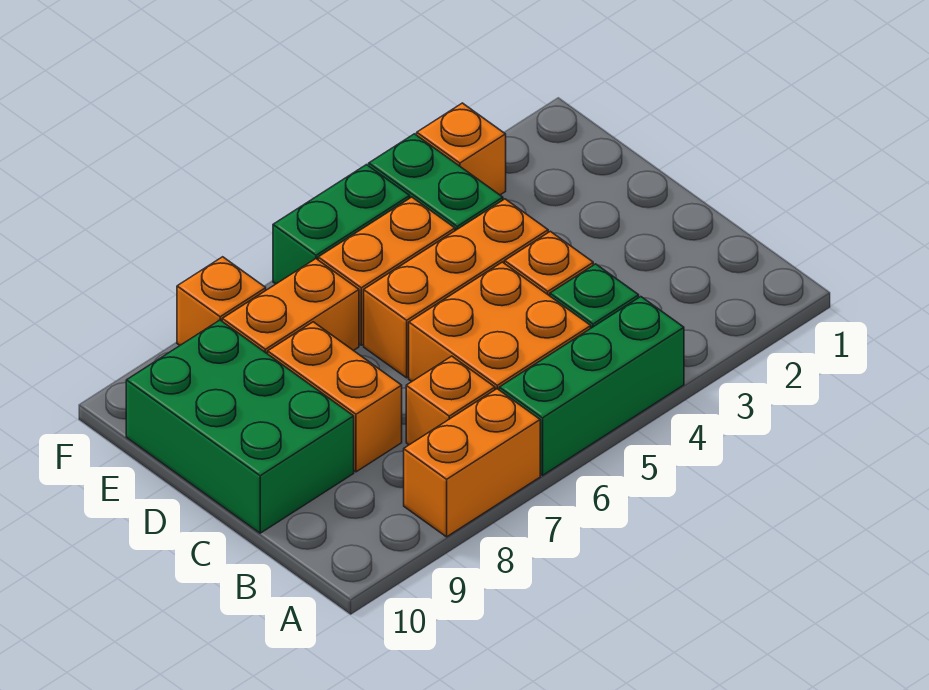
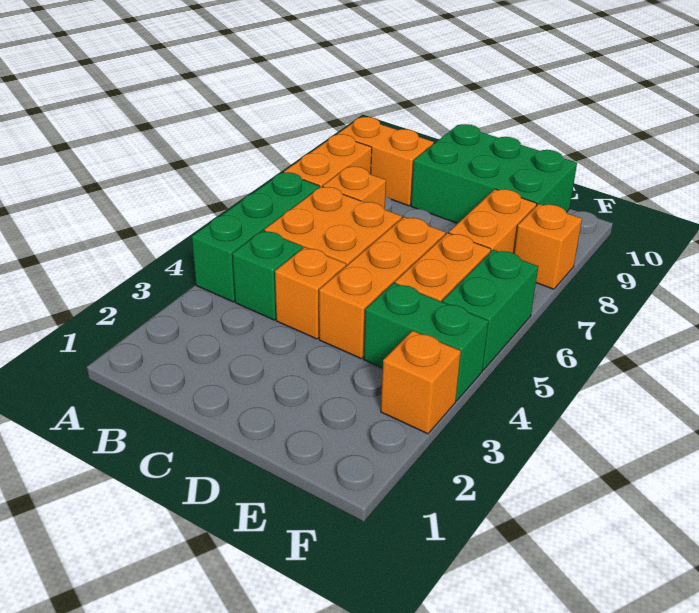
orange brick C8:D8 level 1 -> orange brick A9:B9 level 1

